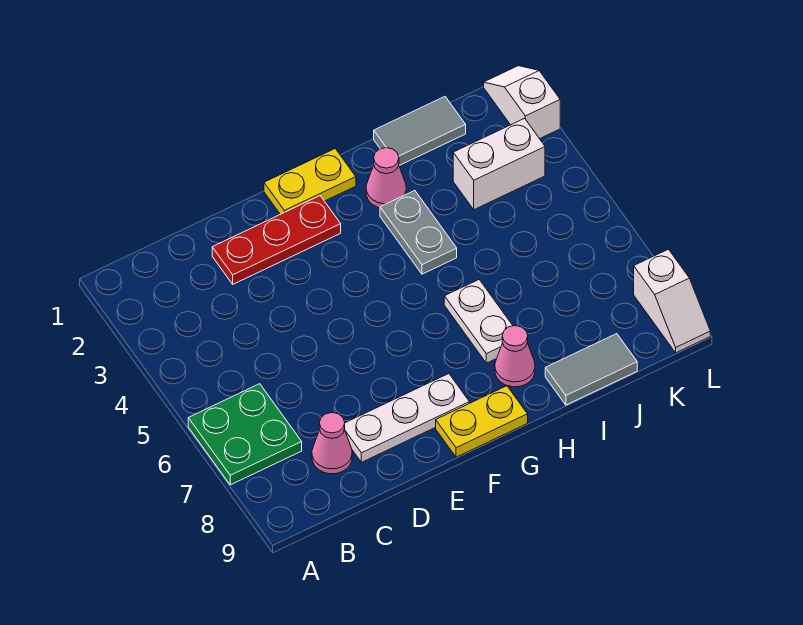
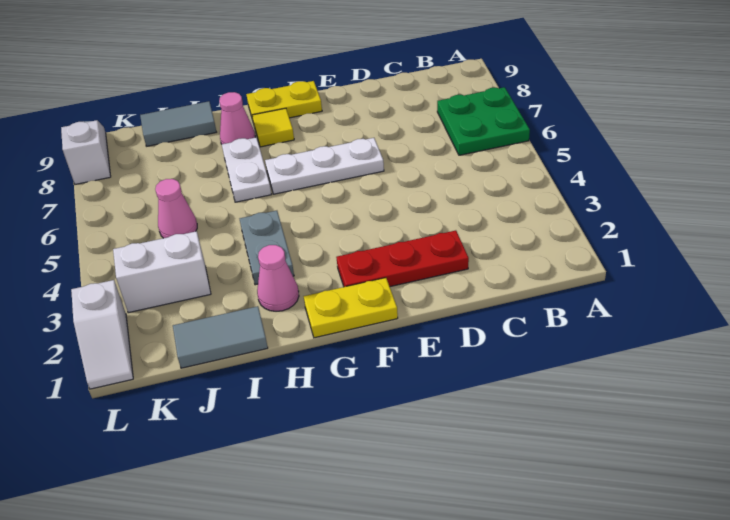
pink cone C8 level 1 -> pink cone J5 level 1
white plate D8:F8 level 1 -> white plate E6:G6 level 1
none -> yellow tile G8 level 1

